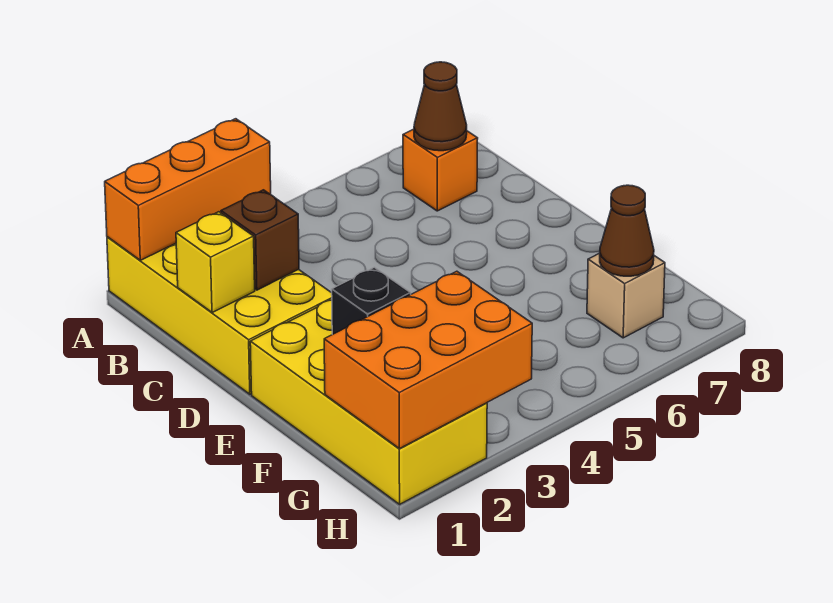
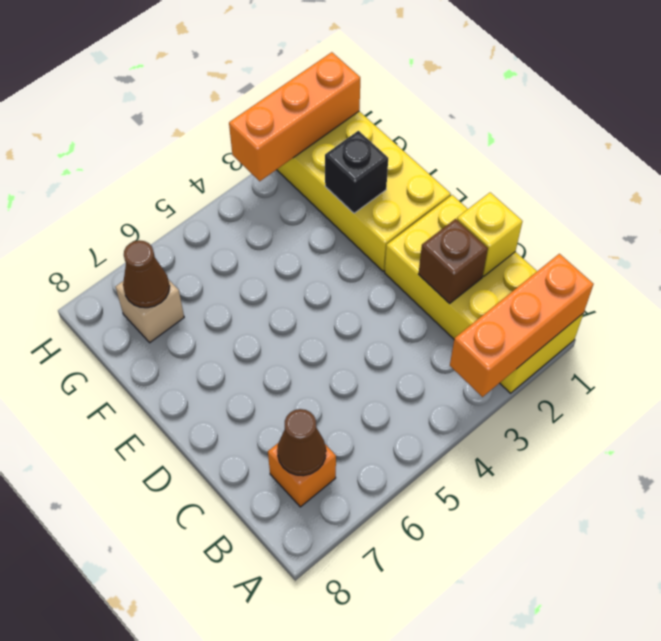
orange brick G1:H3 level 2 -> orange brick H1:H3 level 2

